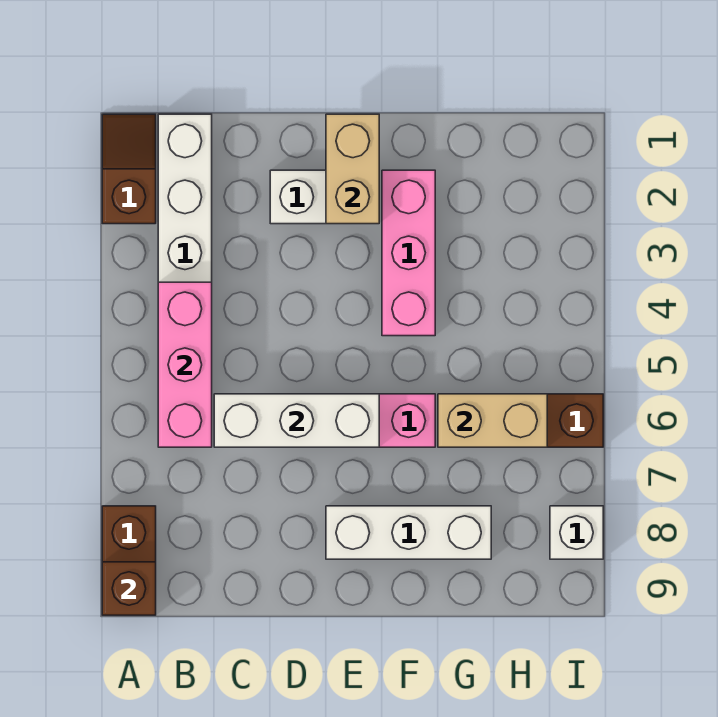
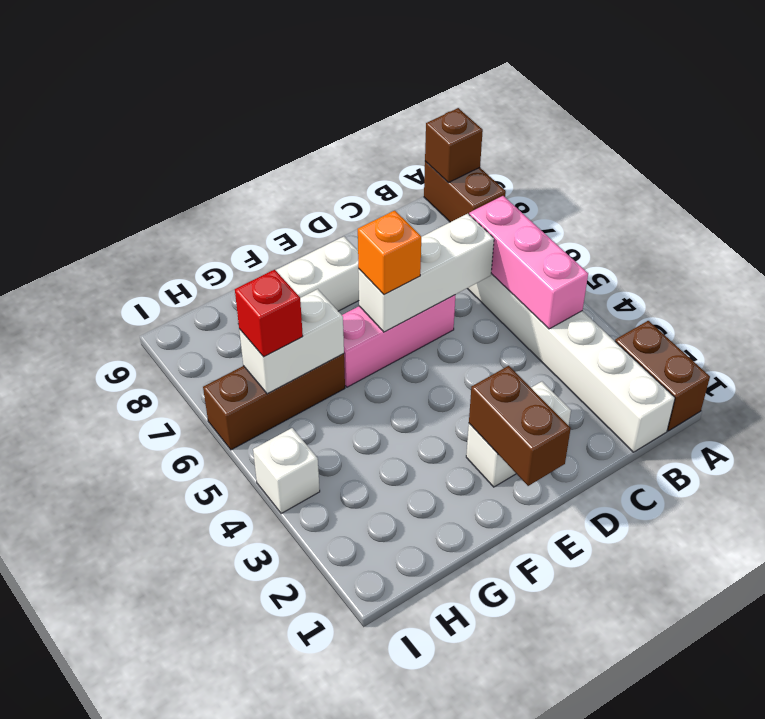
brown slope A1:A2 level 1 top 2 -> brown brick A1:A2 level 1
tan brick E1:E2 level 2 -> brown brick E1:E2 level 2
none -> orange brick E6 level 3
pink brick F2:F4 level 1 -> none
tan brick G6:H6 level 2 -> white brick G6:H6 level 2
none -> red brick H6 level 3
white brick I8 level 1 -> white brick I4 level 1

